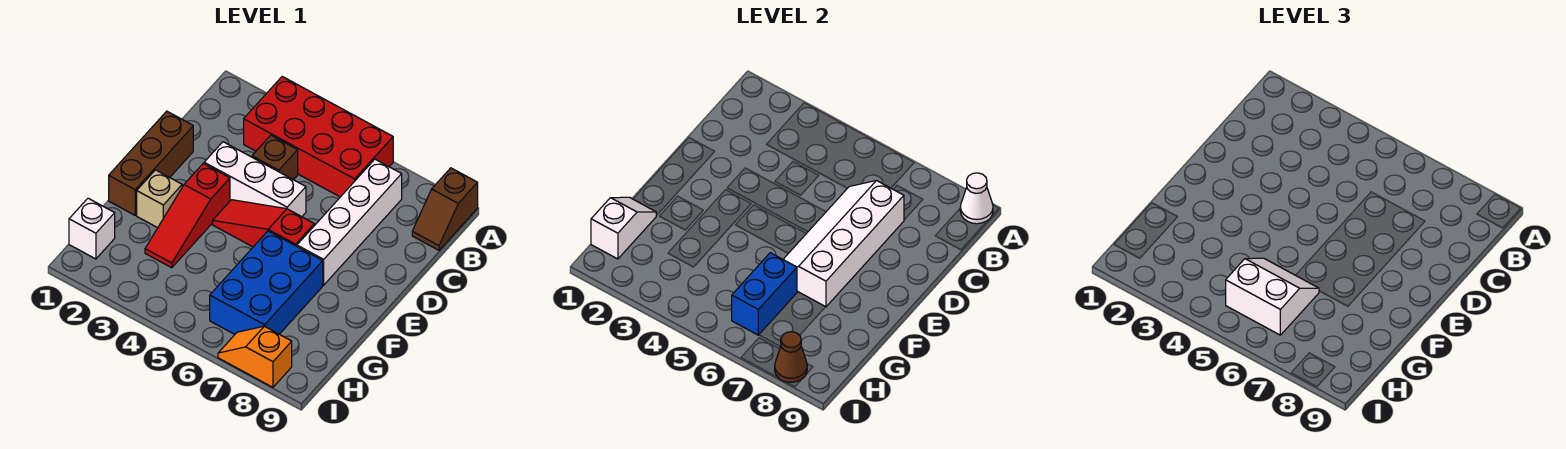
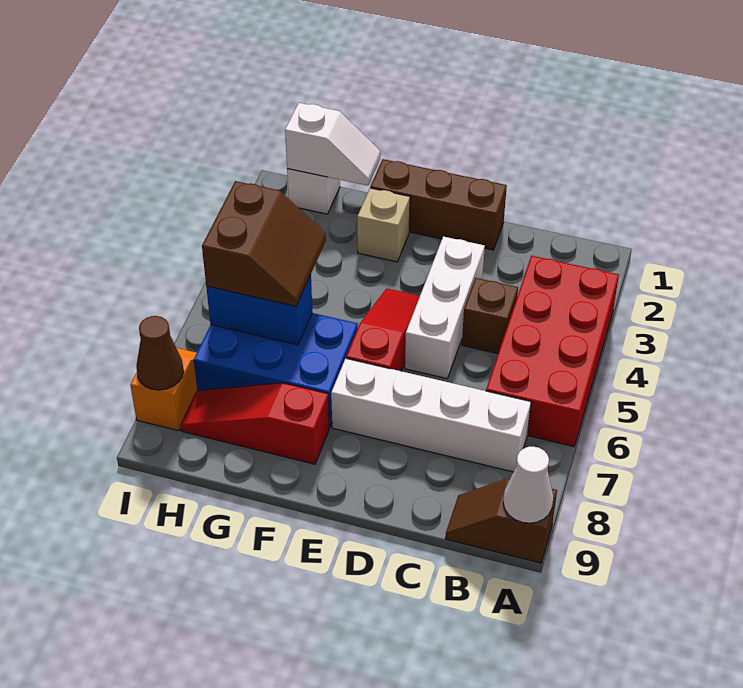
white slope C6:F7 level 2 top 7 -> none
red slope E3:G3 level 1 top E -> red slope F8:H8 level 1 top F
white slope G5:H6 level 3 top H -> brown slope G5:H6 level 3 top H

